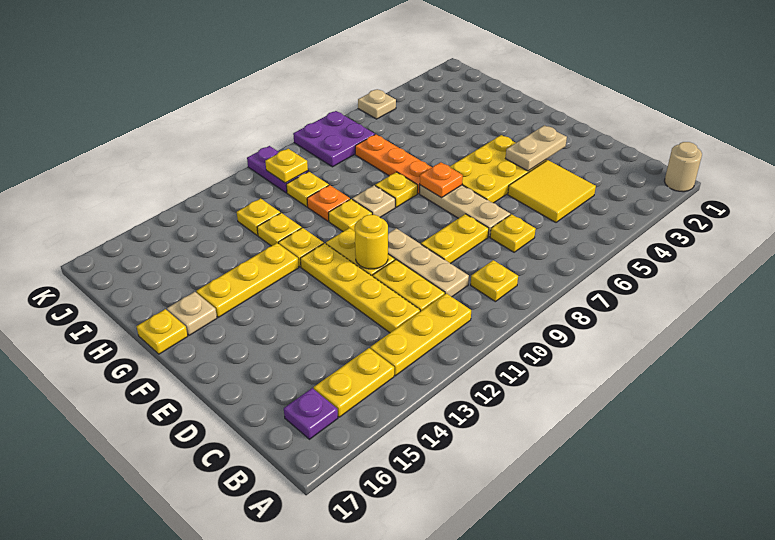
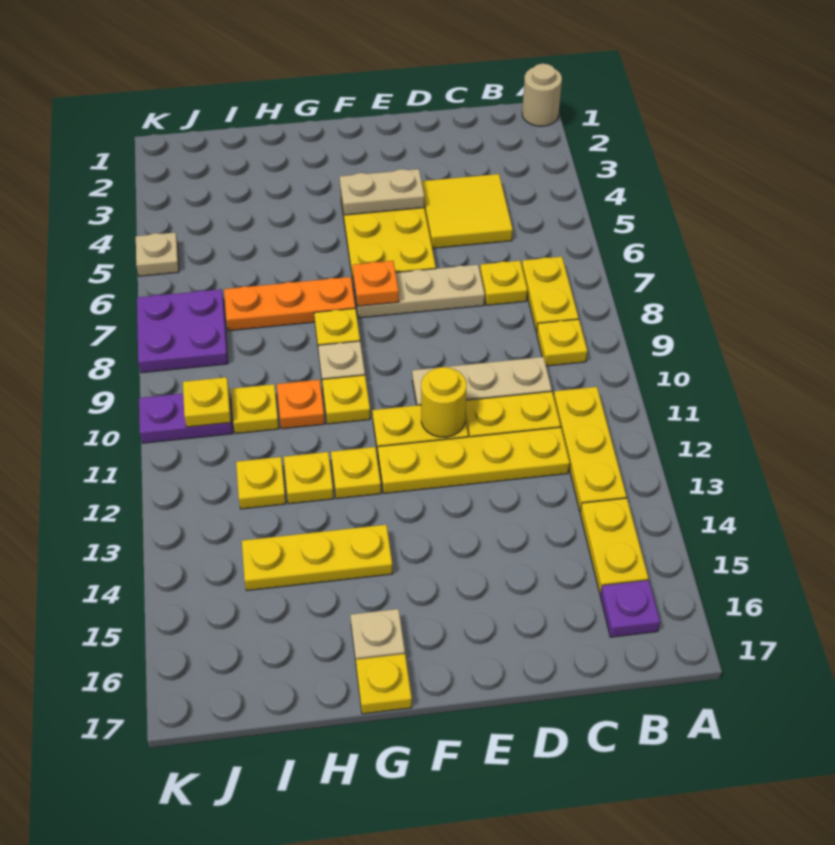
yellow plate D8:D9 level 1 -> yellow plate B7:B8 level 1
tan plate E3:E4 level 2 -> tan plate E4:F4 level 2
yellow plate G13:G15 level 1 -> yellow plate G14:I14 level 1

